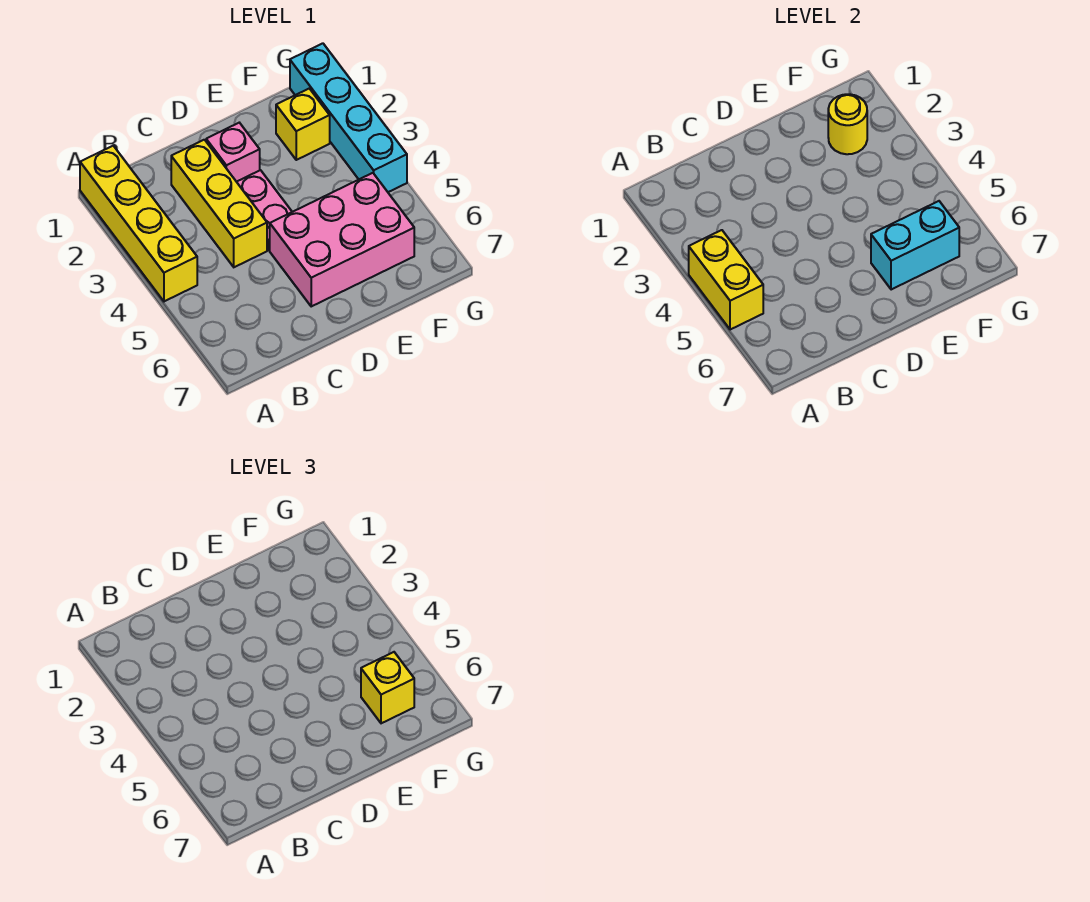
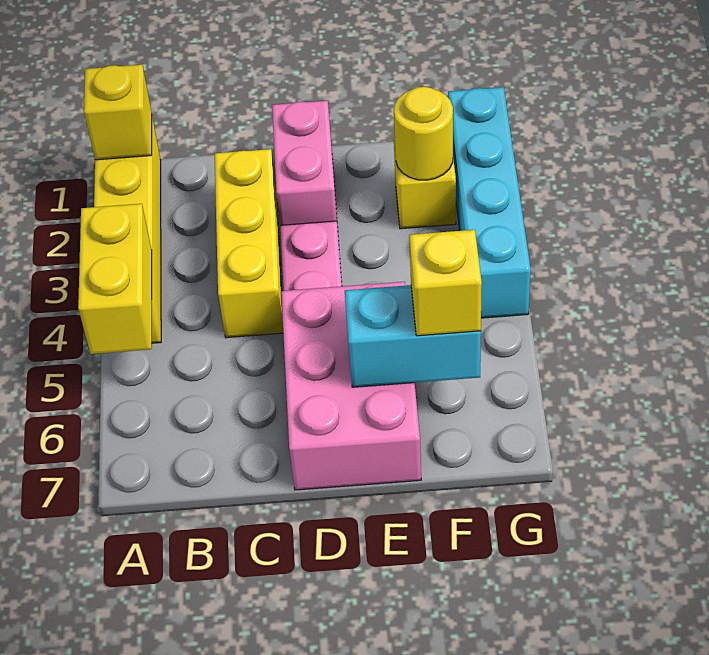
none -> yellow brick A1 level 2
pink brick D2 level 1 -> pink brick D1:D2 level 1
pink brick D5:F6 level 1 -> pink brick D5:E7 level 1

